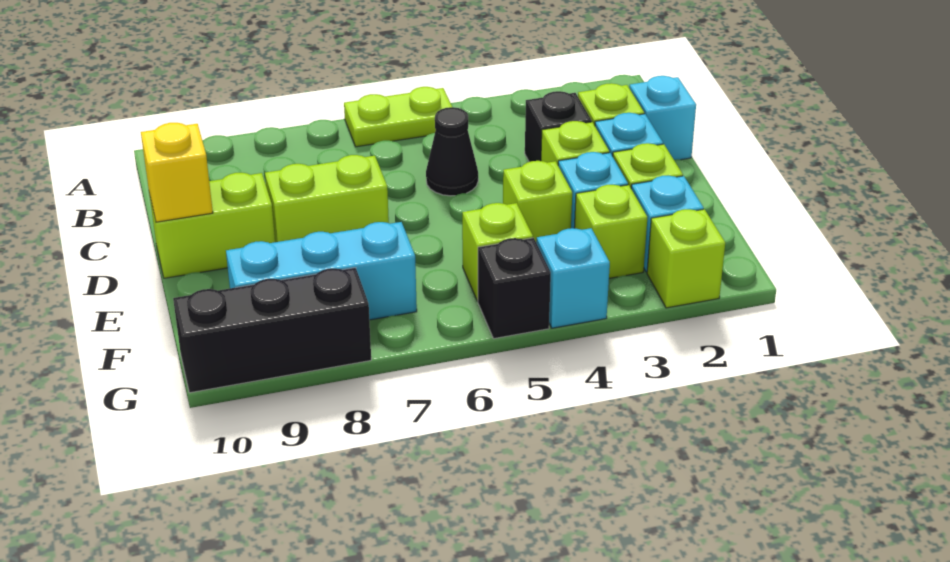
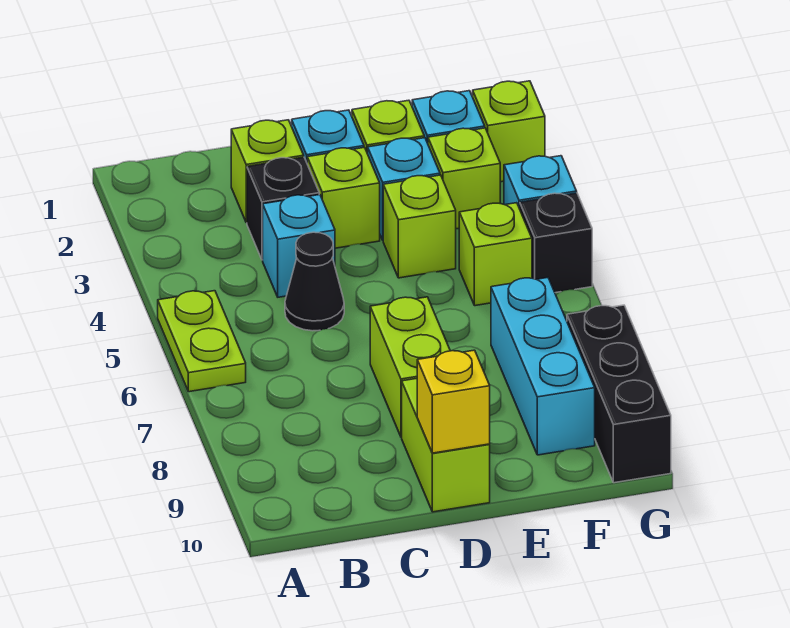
cyan brick C1 level 1 -> cyan brick C4 level 1

